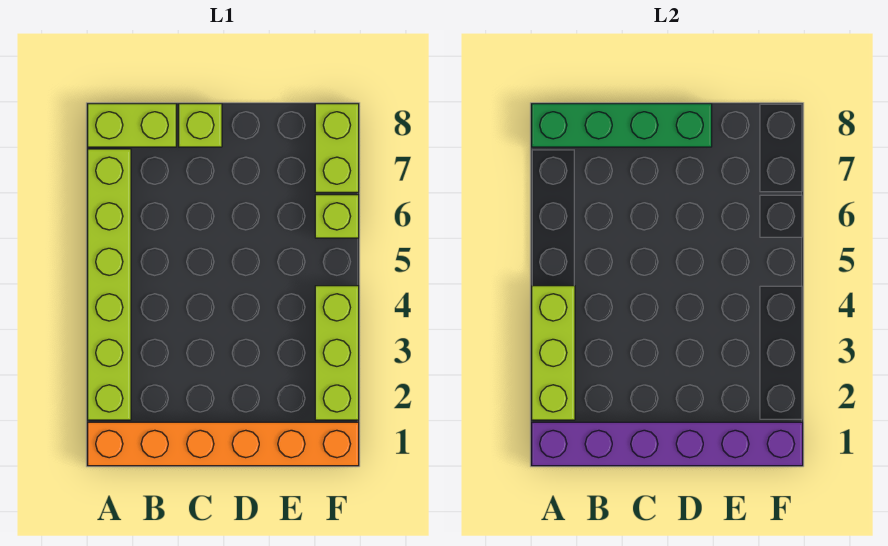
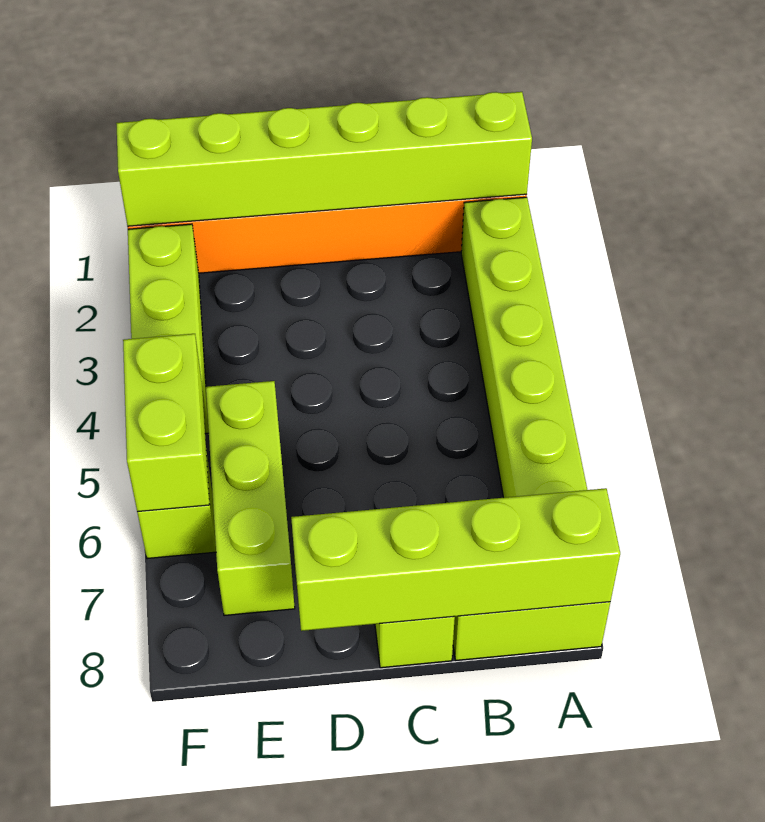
purple brick A1:F1 level 2 -> lime brick A1:F1 level 2
lime brick A2:A4 level 2 -> lime brick E5:E7 level 1
green brick A8:D8 level 2 -> lime brick A8:D8 level 2
lime brick F7:F8 level 1 -> lime brick F5:F6 level 2

